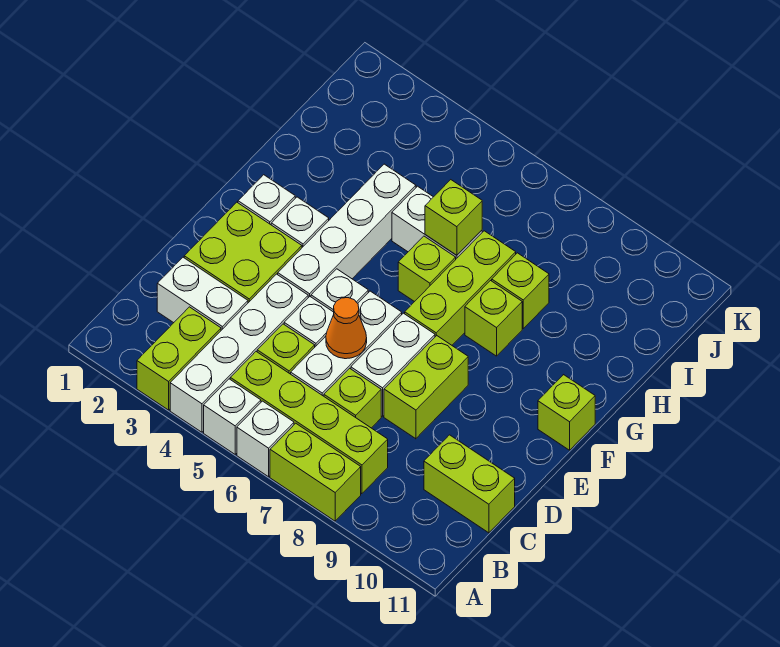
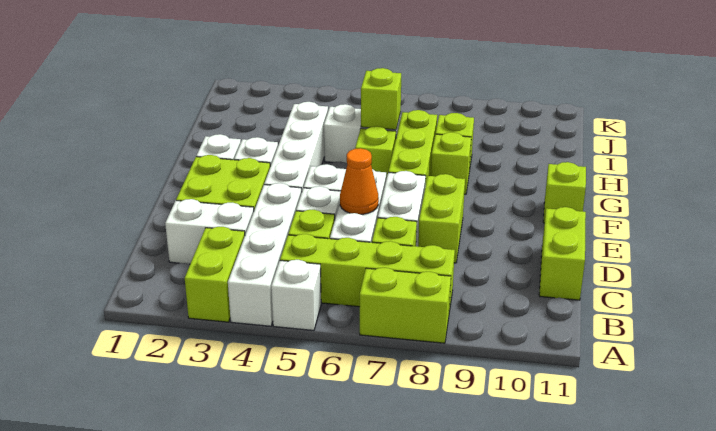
white brick A6 level 1 -> none
lime brick C10:C11 level 1 -> lime brick C11:D11 level 1

